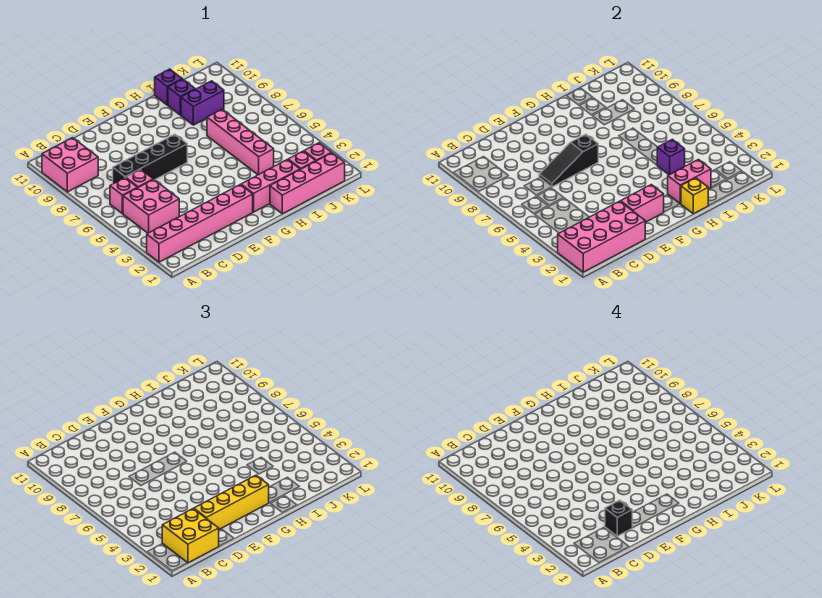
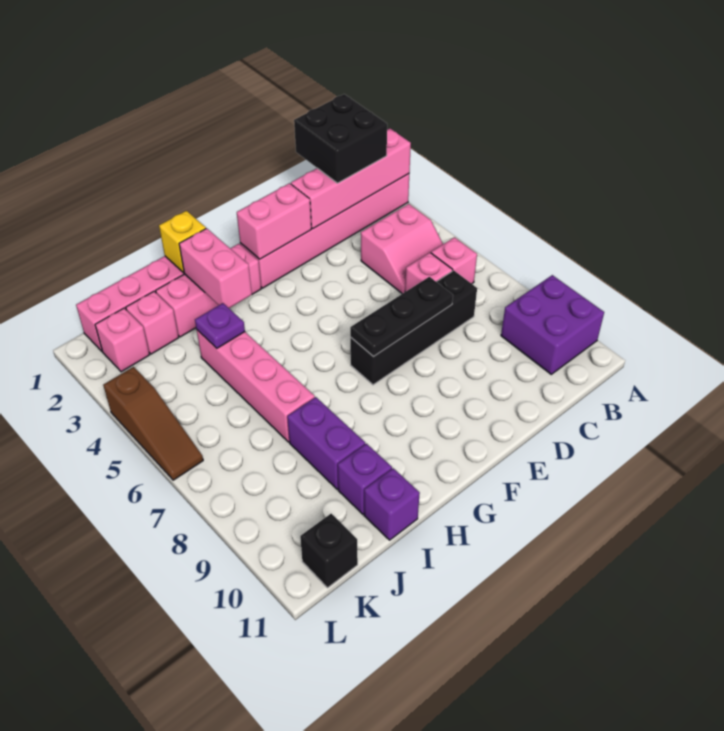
pink brick A1:D2 level 2 -> pink brick A2:D2 level 2
pink brick A9:B10 level 1 -> purple brick A9:B10 level 1
yellow brick B1:C2 level 3 -> black brick B1:C2 level 3
pink brick B4:C5 level 1 -> pink slope B4:C5 level 1 top 4
yellow brick D2:G2 level 3 -> none
black brick D2 level 4 -> black brick K11 level 1
black slope D7:F7 level 2 top F -> black plate D7:F7 level 2
pink brick H2:I2 level 2 -> pink brick H2:H3 level 2
purple brick I4 level 2 -> purple plate I4 level 2
purple brick I9:J9 level 1 -> purple brick I8:I9 level 1
none -> brown slope L4:L6 level 1 top 4

